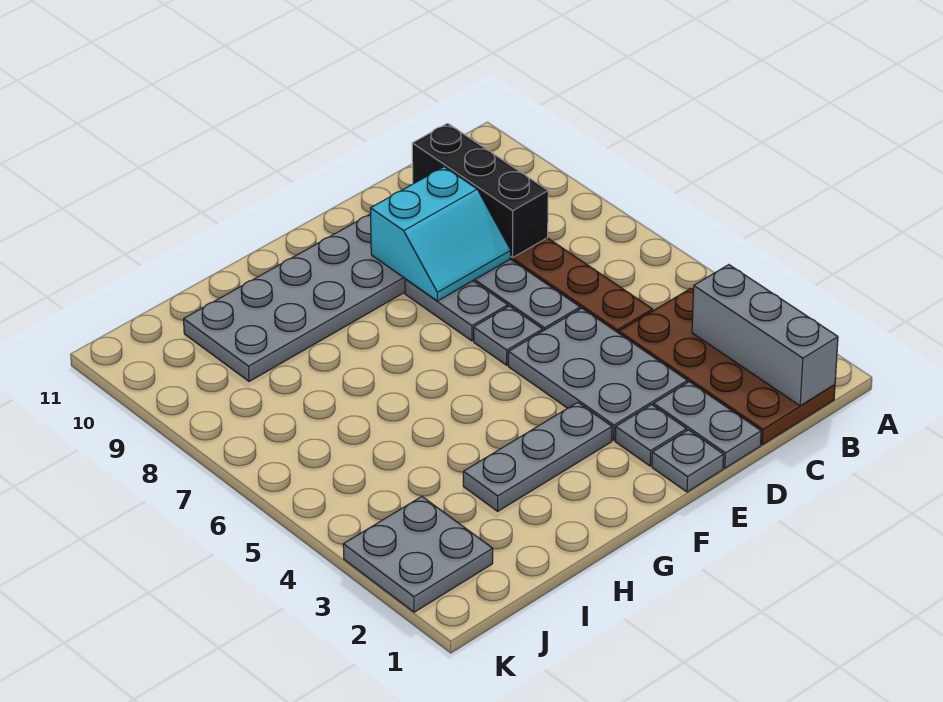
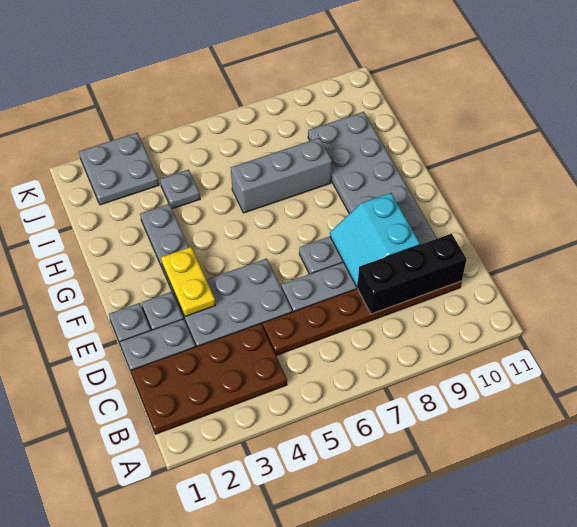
grey brick B1:B3 level 2 -> grey brick H6:H8 level 1
none -> yellow plate E3:F3 level 2
grey plate E6 level 1 -> grey plate I4 level 1

